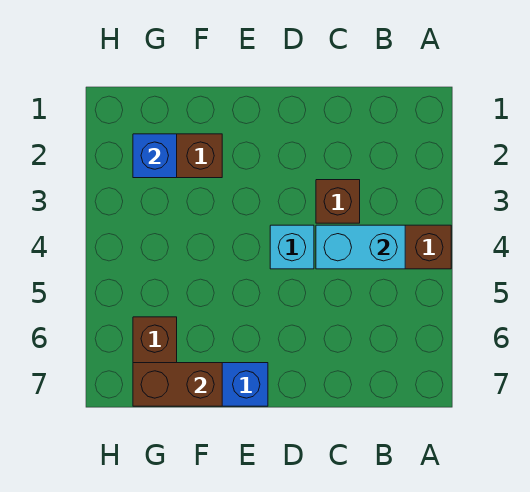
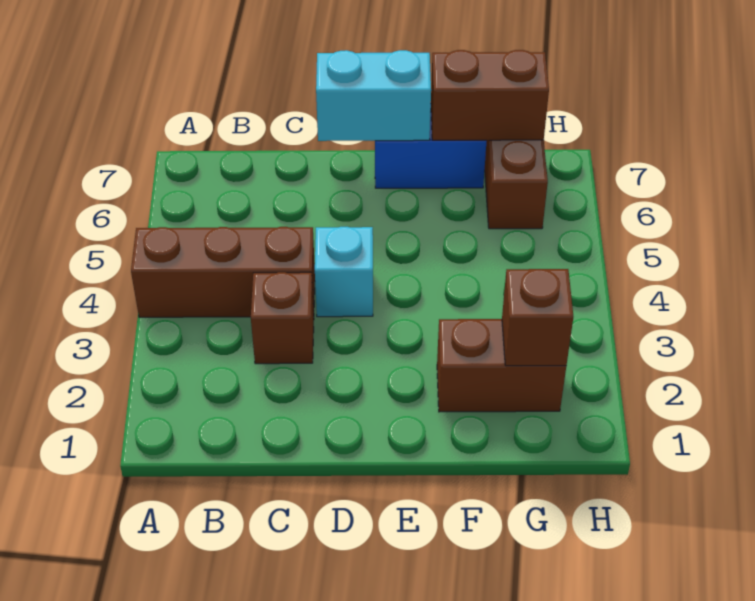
cyan brick B4:C4 level 2 -> cyan brick D7:E7 level 2
blue brick G2 level 2 -> brown brick G2 level 2

